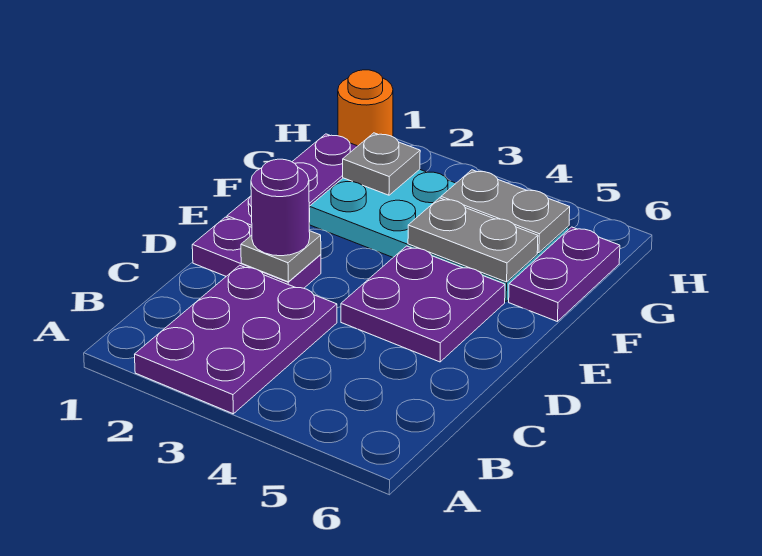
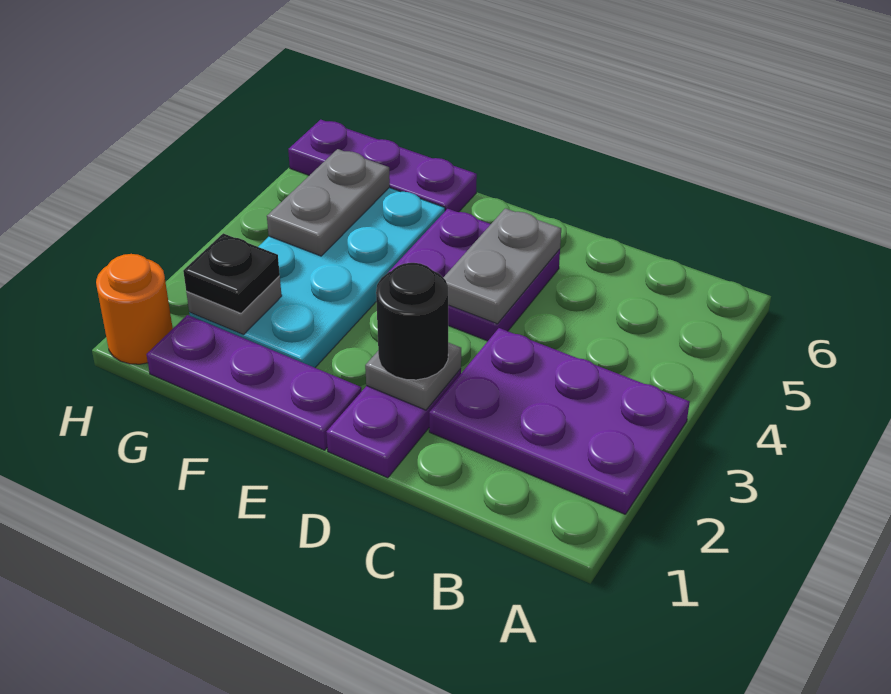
purple round brick D2 level 3 -> black round brick D2 level 3
grey plate F4:F5 level 2 -> grey plate D4:D5 level 2
purple plate F6:G6 level 1 -> purple plate F6:H6 level 1
none -> black plate G2 level 3

